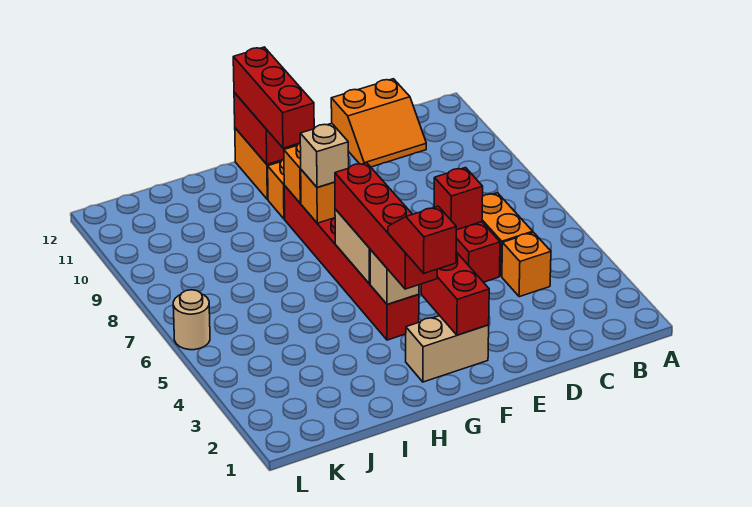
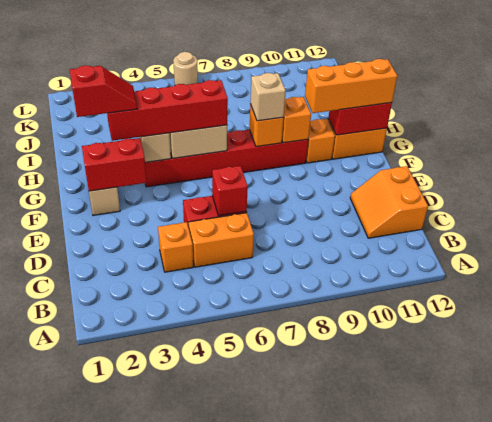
red brick G10:G12 level 3 -> orange brick G10:G12 level 3

